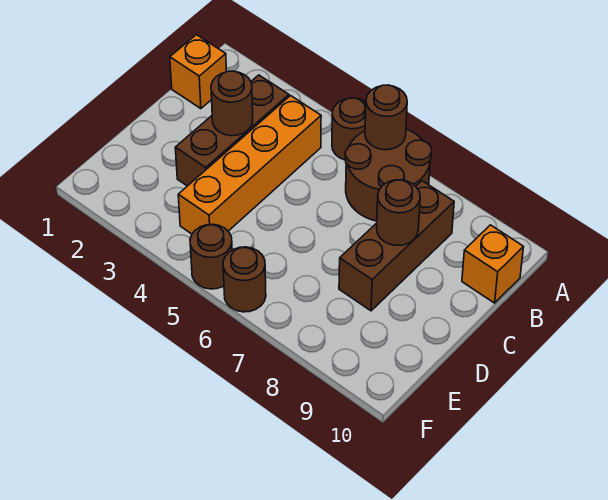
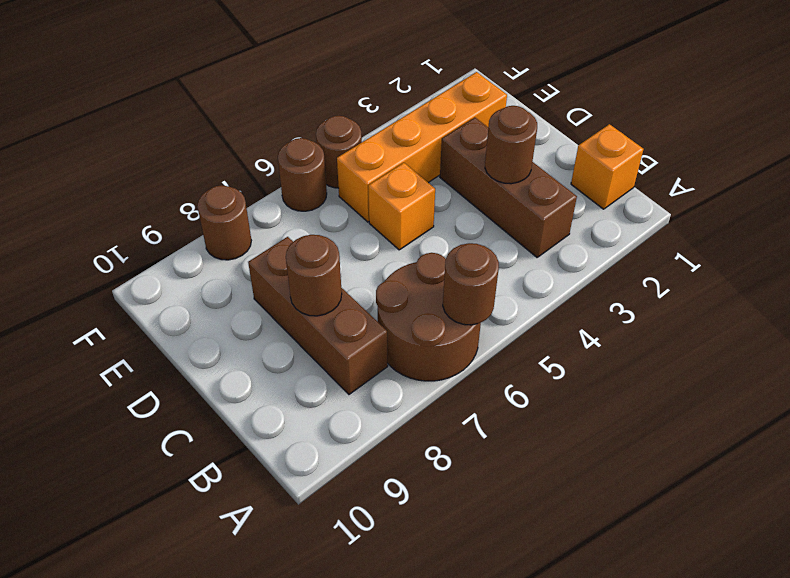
brown round brick A5 level 1 -> brown round brick F8 level 1
orange brick B4:E4 level 1 -> orange brick E2:E5 level 1
orange brick B10 level 1 -> orange brick D5 level 1

